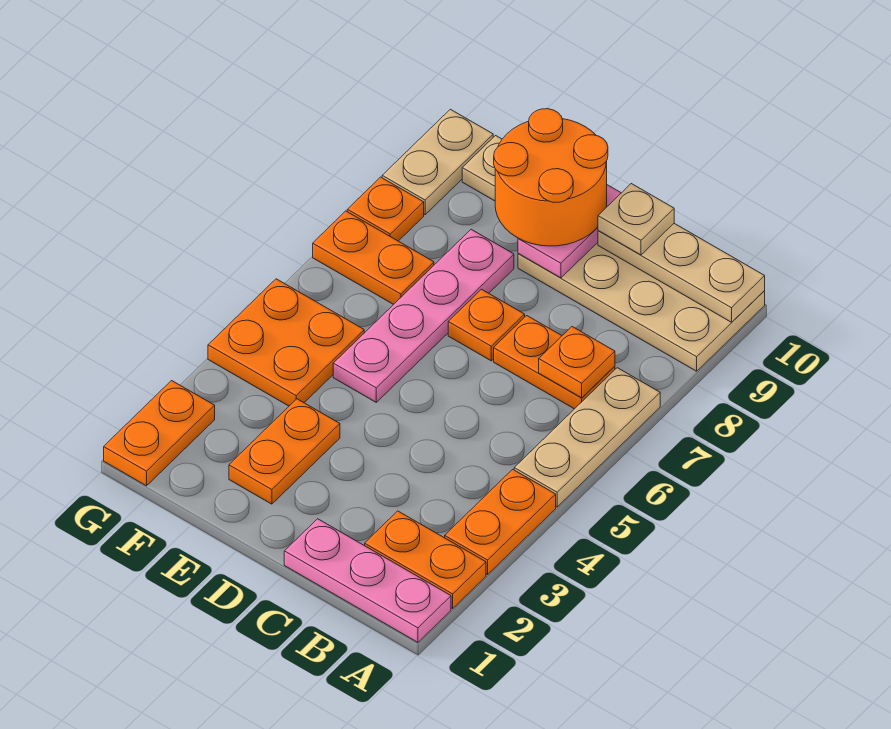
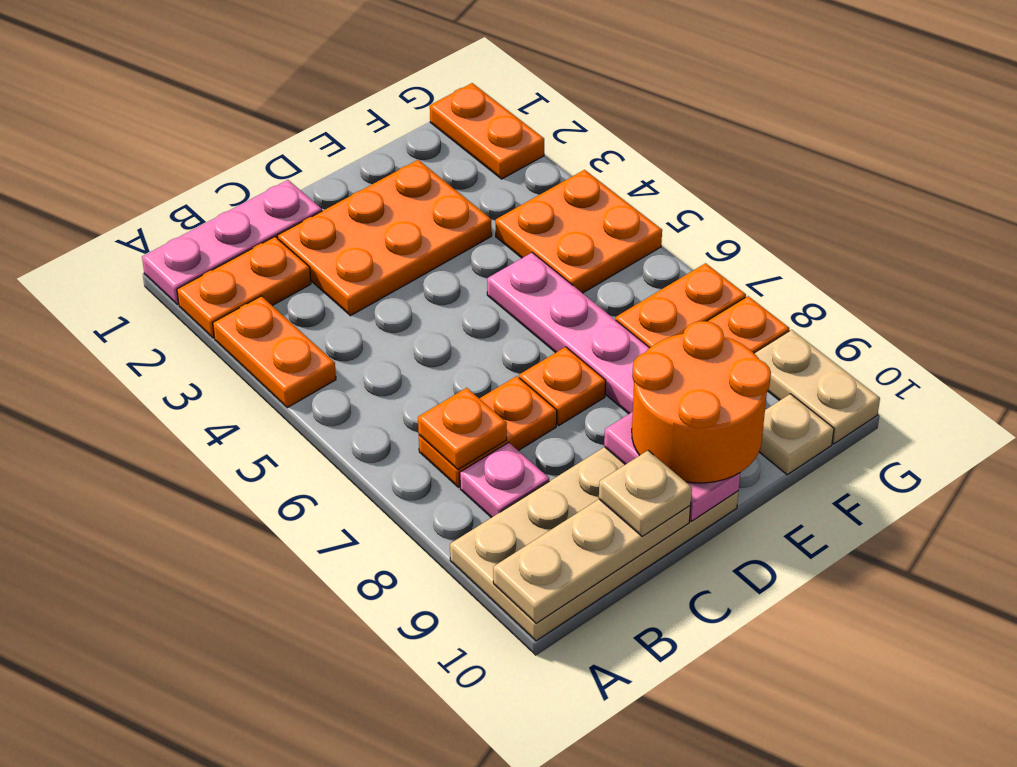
tan plate A5:A7 level 1 -> none
none -> pink plate B8 level 1
orange plate E2:E3 level 1 -> orange plate C2:E3 level 1

